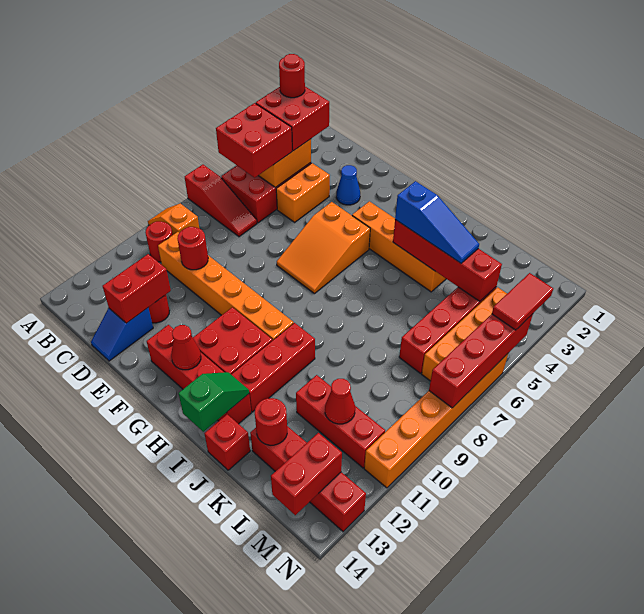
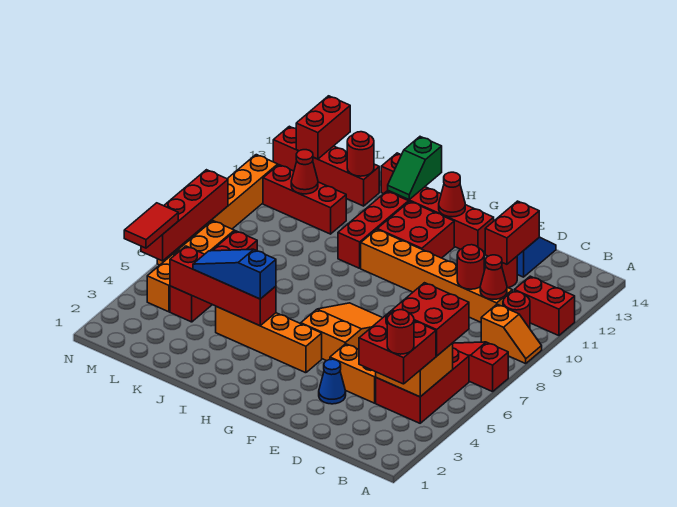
none -> red brick A11:B11 level 1
none -> red cone C10 level 2
orange brick D4:D5 level 1 -> orange brick D4:E4 level 1

